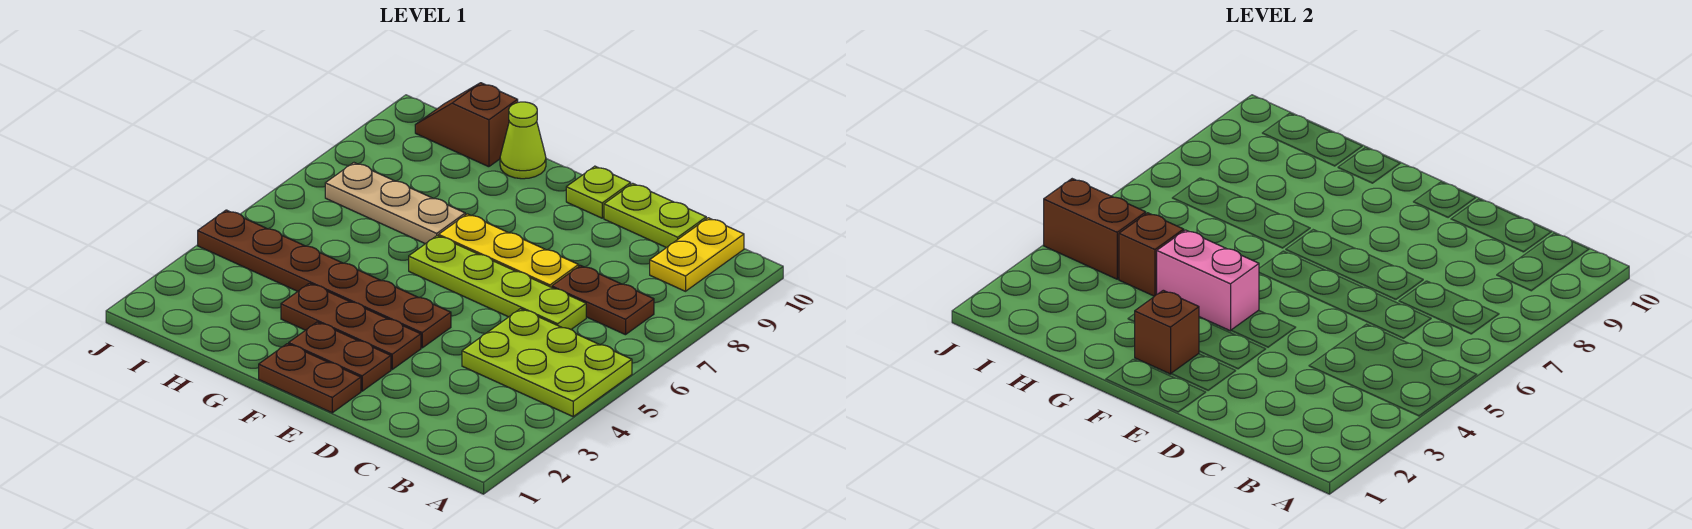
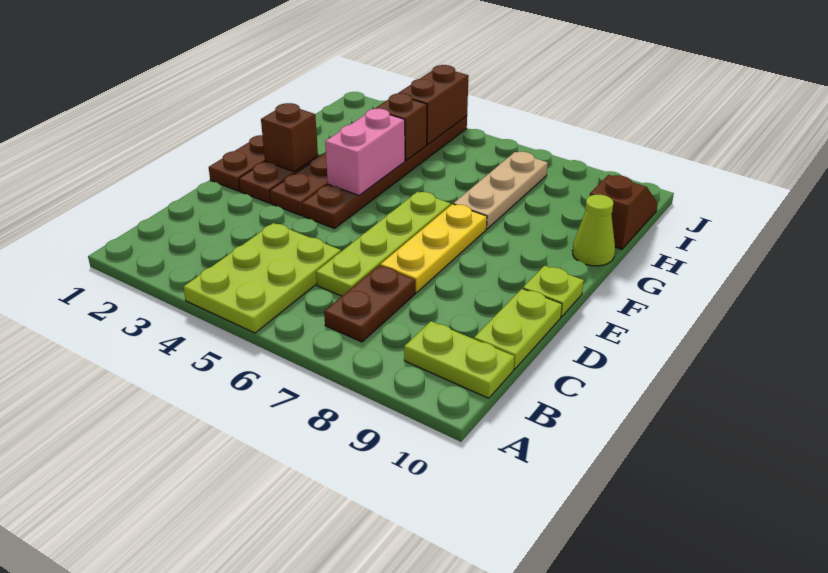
yellow plate B9:B10 level 1 -> lime plate B9:B10 level 1

